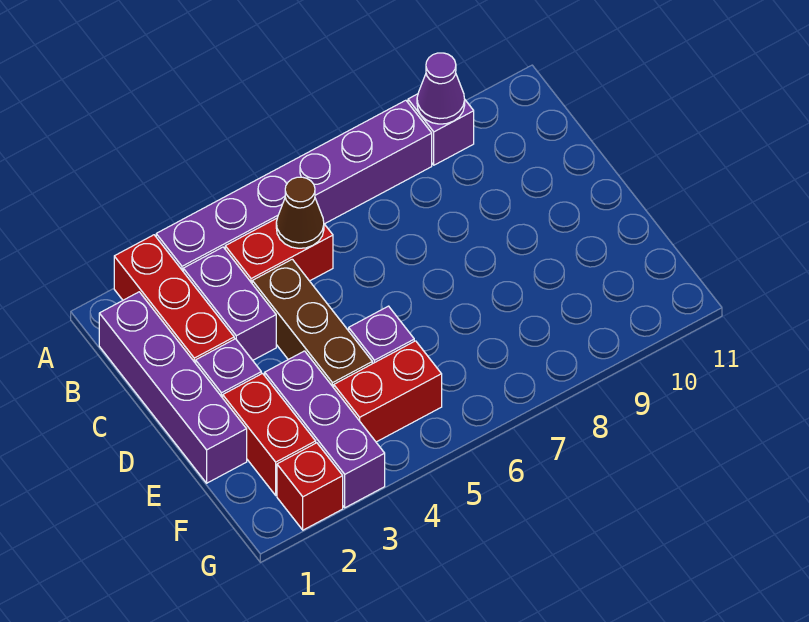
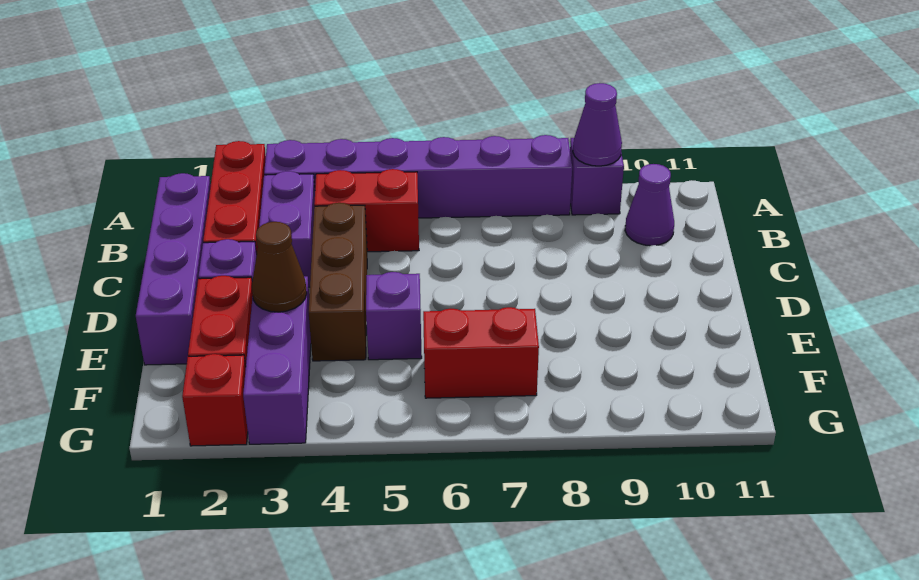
brown cone B5 level 2 -> brown cone E3 level 2
none -> purple cone B10 level 1
red brick F4:F5 level 1 -> red brick F6:F7 level 1

